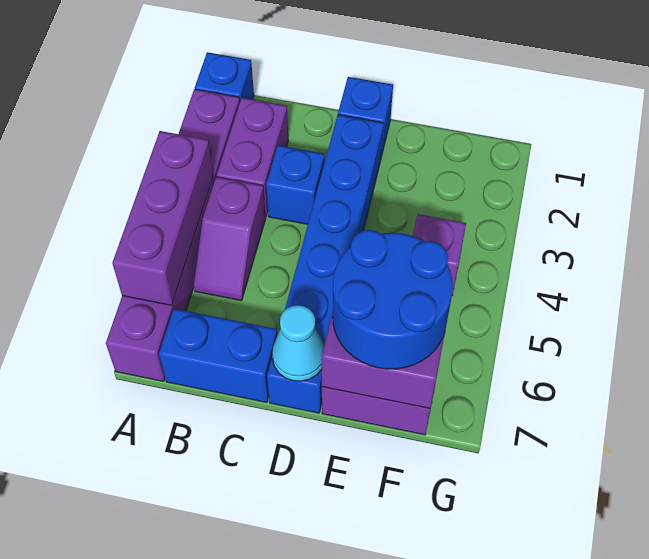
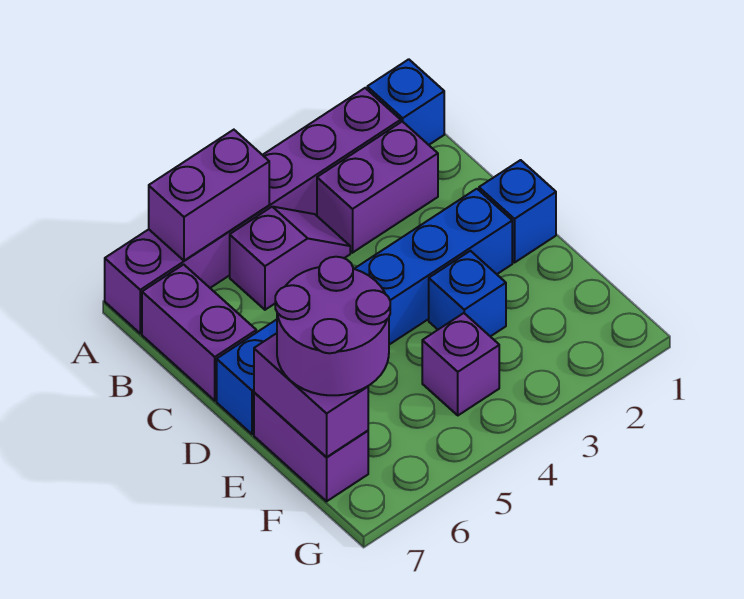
purple brick A4:A6 level 2 -> purple brick A5:A6 level 2
purple slope B4:B5 level 1 top 4 -> purple slope B4:B5 level 1 top 5
blue brick B7:C7 level 1 -> purple brick B7:C7 level 1
blue brick C3 level 1 -> blue brick E3 level 1
cyan cone D7 level 2 -> none
blue round brick E6:F7 level 3 -> purple round brick E6:F7 level 3

